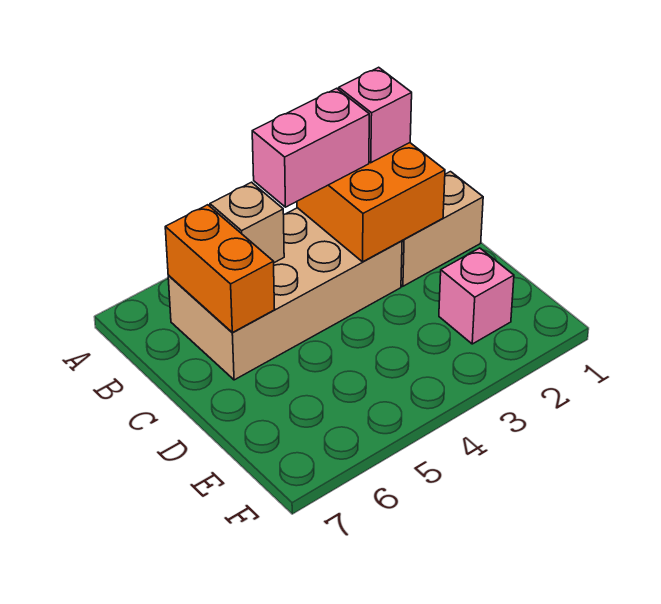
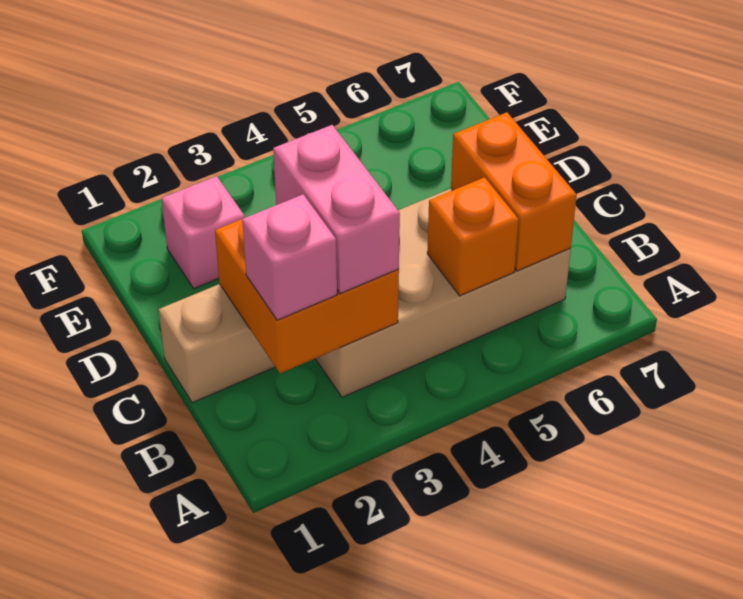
pink brick B3:B4 level 3 -> pink brick B3:C3 level 3
tan brick B5 level 2 -> orange brick B5 level 2

